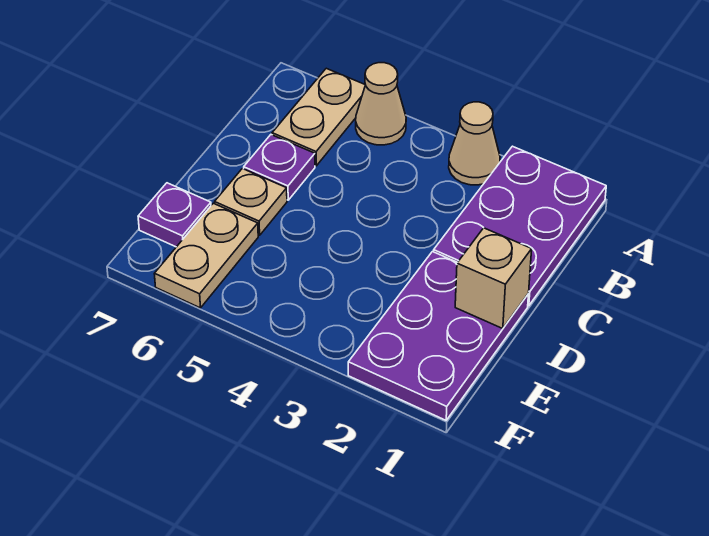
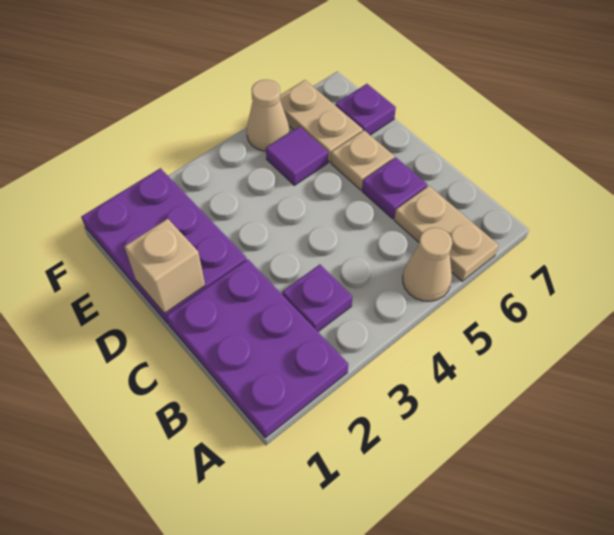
tan cone A3 level 1 -> tan cone F5 level 1
none -> purple plate B3 level 1
none -> purple tile E5 level 1

